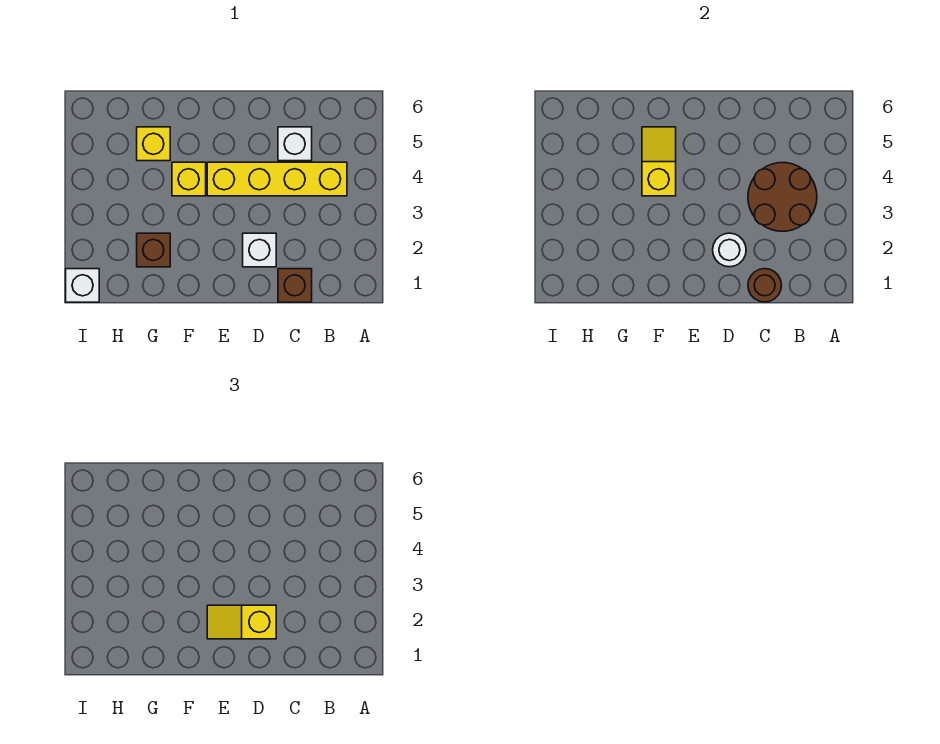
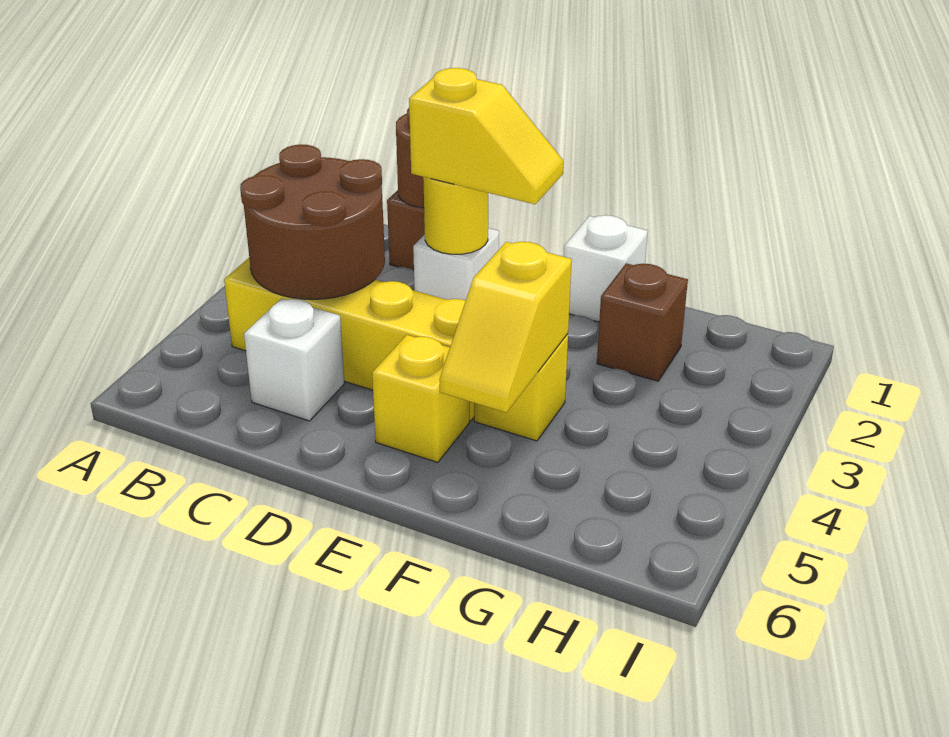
white round brick D2 level 2 -> yellow round brick D2 level 2
yellow brick G5 level 1 -> yellow brick E5 level 1
white brick I1 level 1 -> white brick F1 level 1

